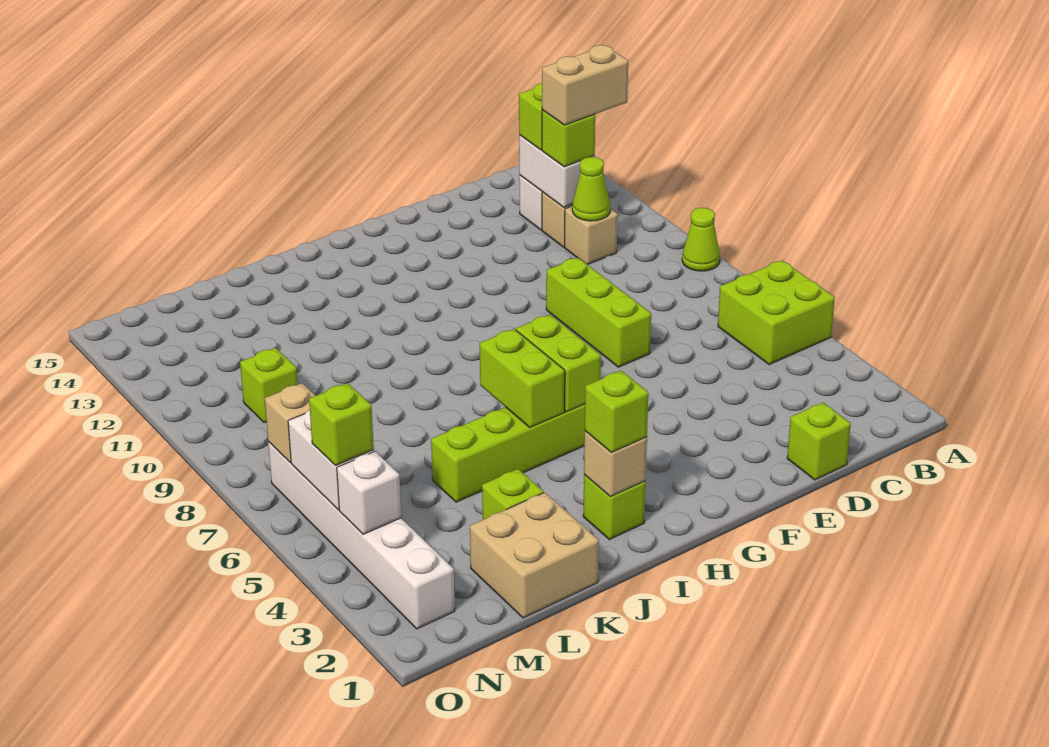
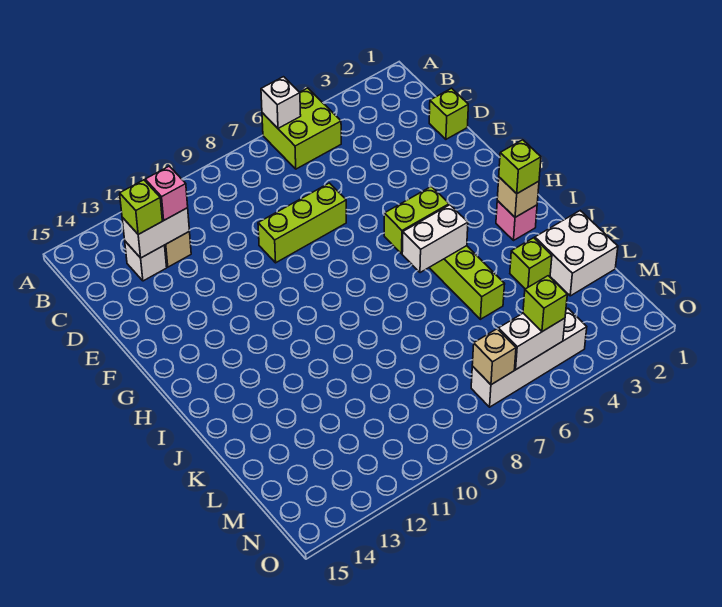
lime cone A9 level 1 -> none
tan brick B12:C12 level 4 -> none
tan brick C11 level 1 -> none
lime cone C11 level 2 -> none
lime brick C12 level 3 -> pink brick C12 level 3
lime brick I2 level 1 -> pink brick I2 level 1
lime brick I5:I6 level 2 -> white brick I5:I6 level 2
tan brick K1:L2 level 1 -> white brick K1:L2 level 1
lime brick M10 level 1 -> none
white brick N2:N7 level 1 -> white brick N4:N7 level 1
white brick N4 level 2 -> white brick A6 level 2

